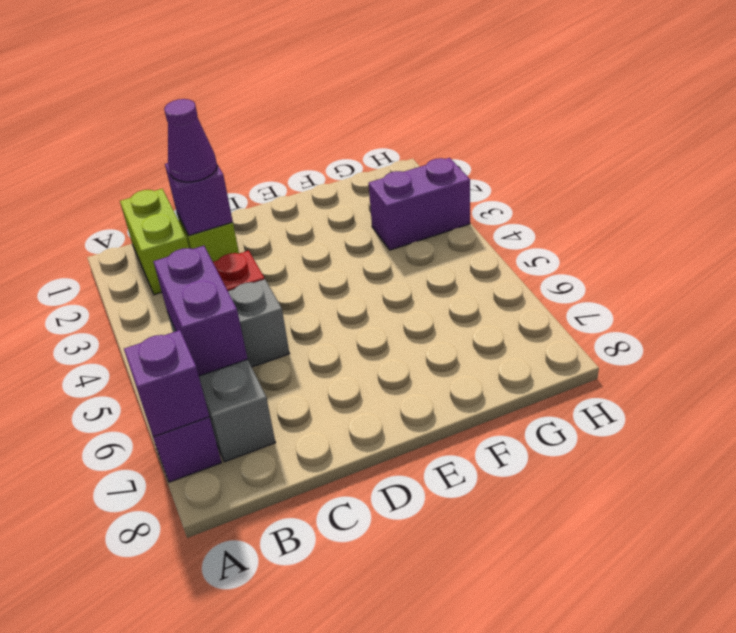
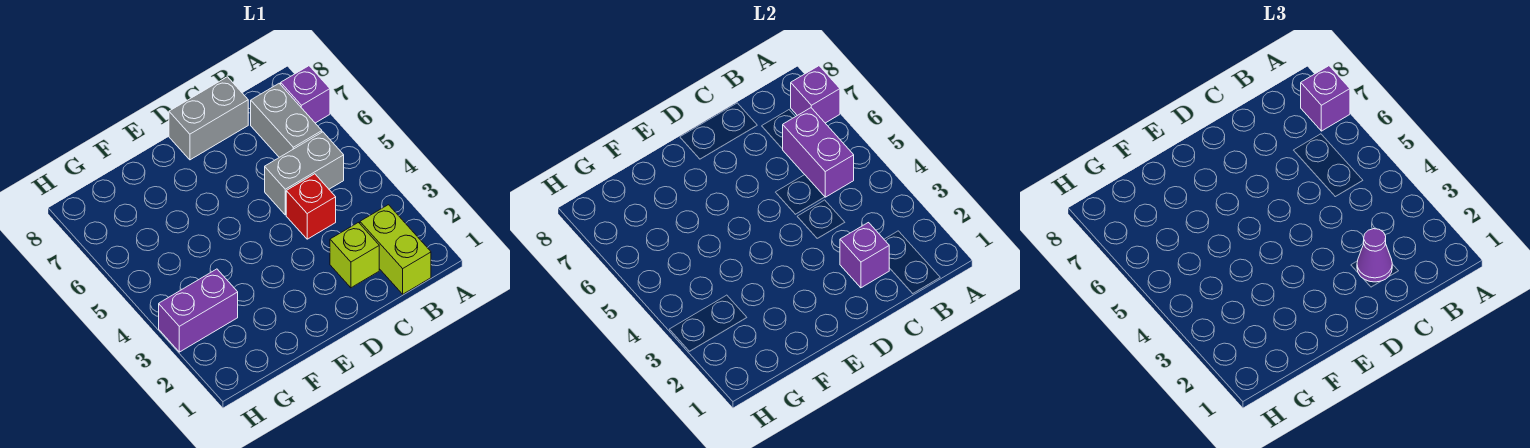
none -> purple brick A7 level 3
none -> grey brick C8:D8 level 1

